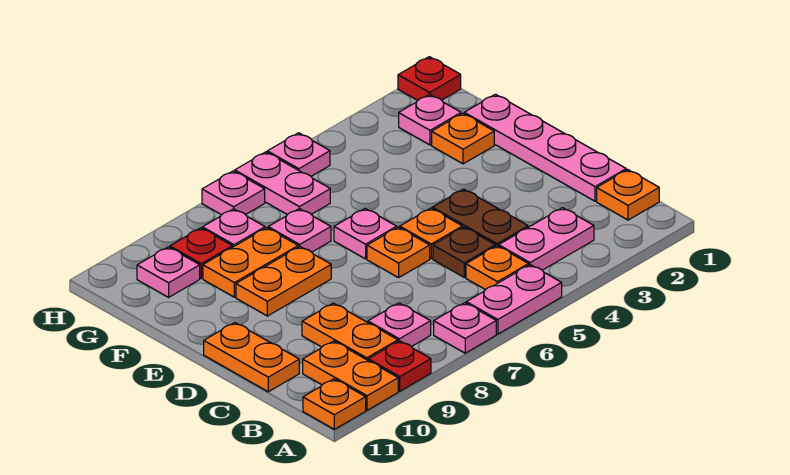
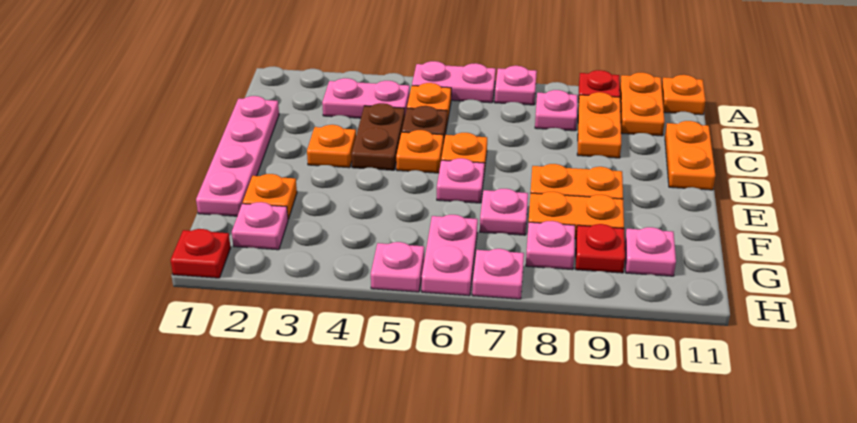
orange plate B1 level 1 -> orange plate D3 level 1

